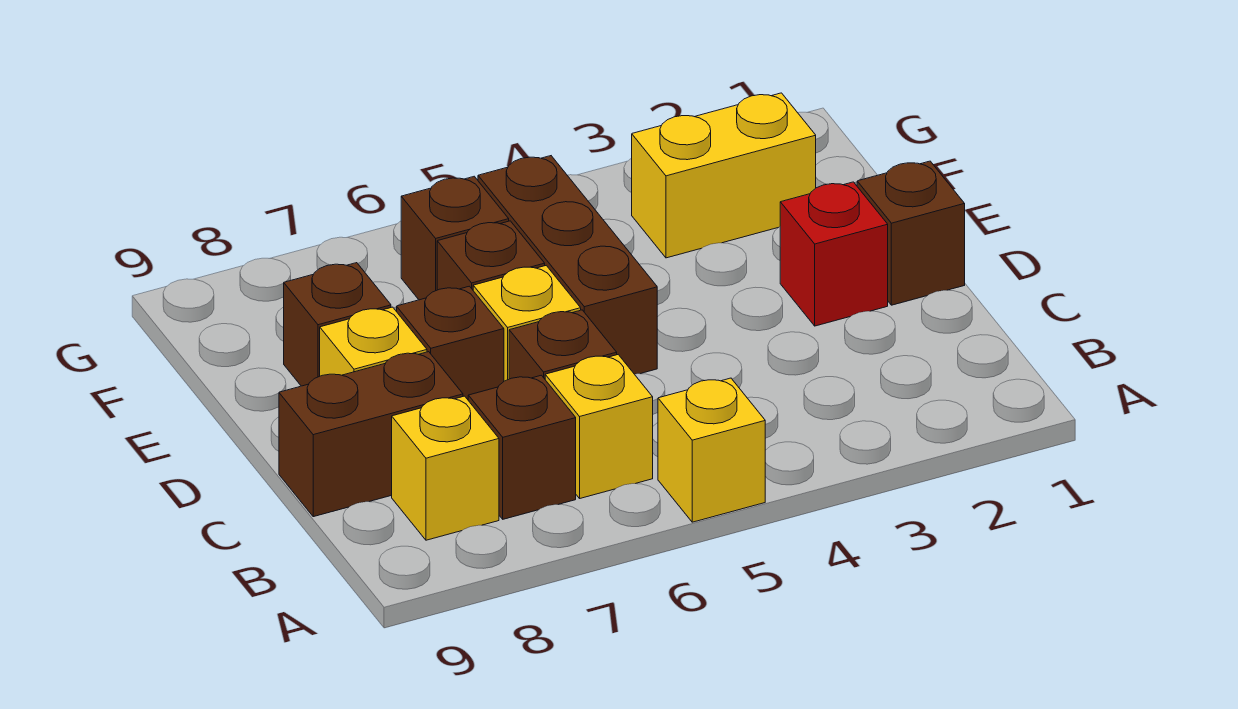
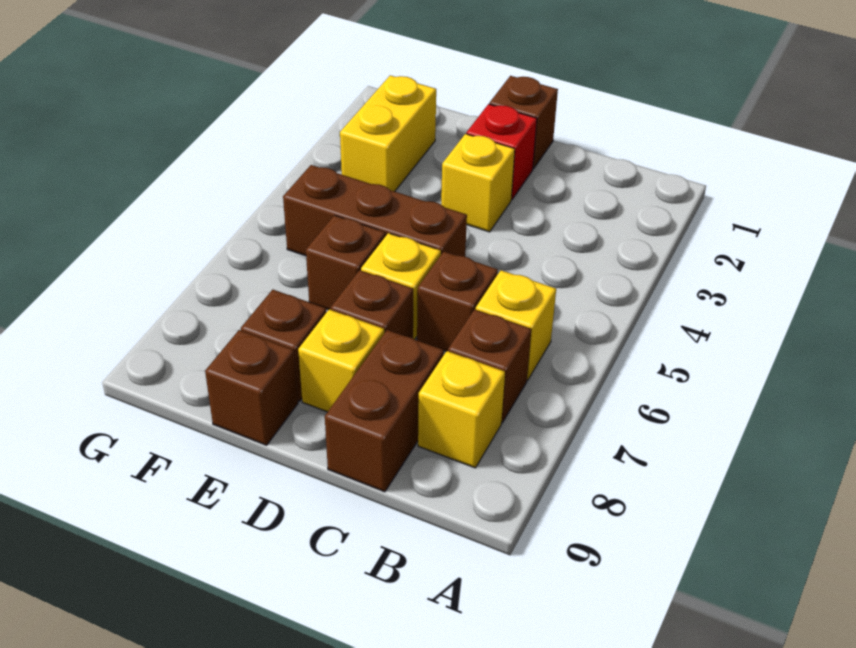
yellow brick A5 level 1 -> yellow brick D3 level 1
brown brick F6 level 1 -> brown brick E9 level 1

